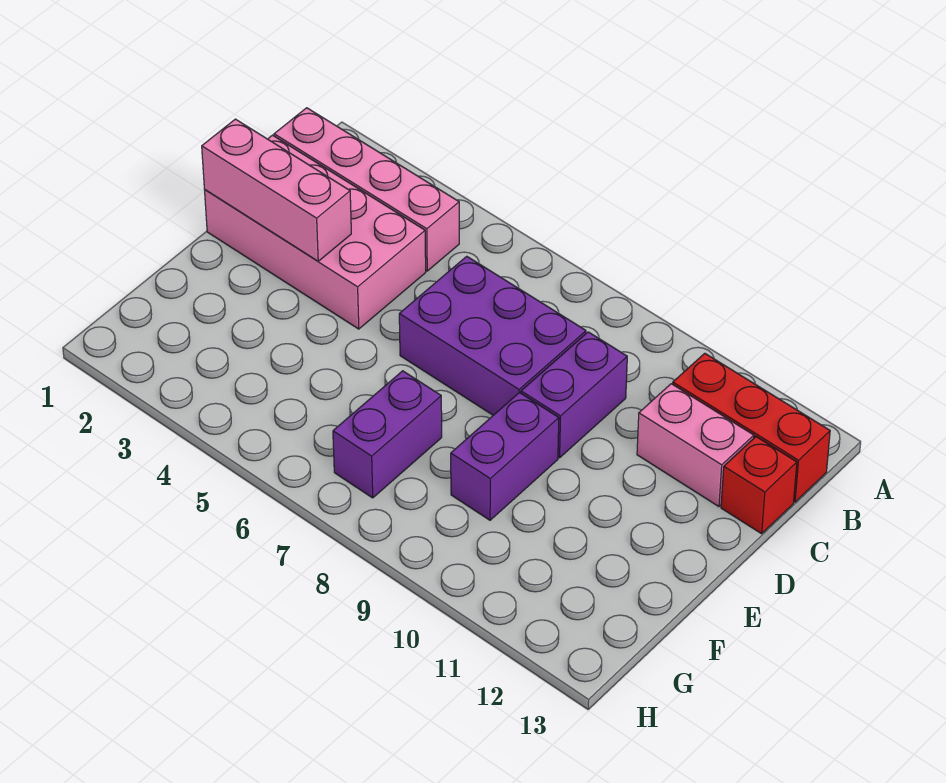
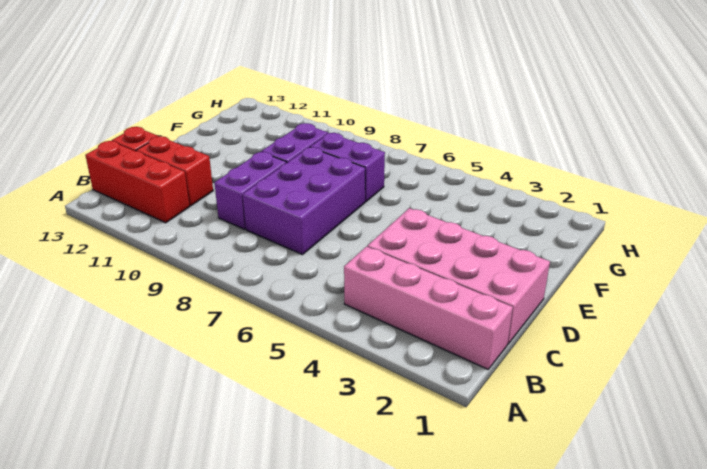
purple brick C6:D8 level 1 -> purple brick C7:E8 level 1
pink brick C11:C12 level 1 -> red brick C11:C12 level 1
pink brick D1:D3 level 2 -> none
purple brick F7:G7 level 1 -> purple brick F7:F8 level 1

